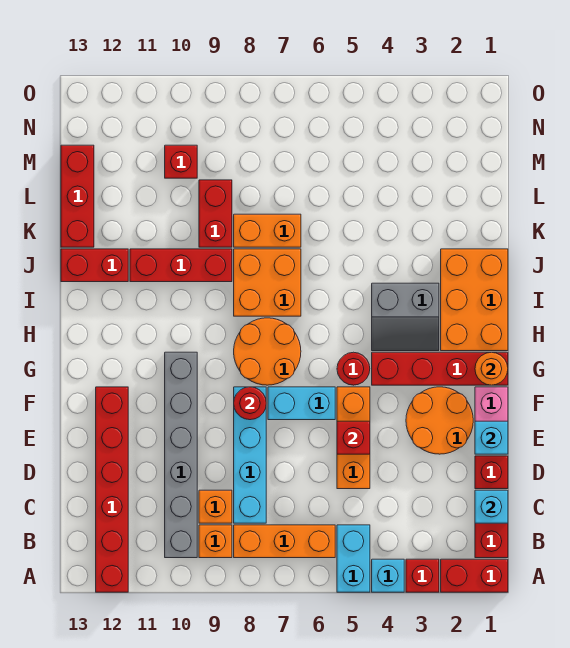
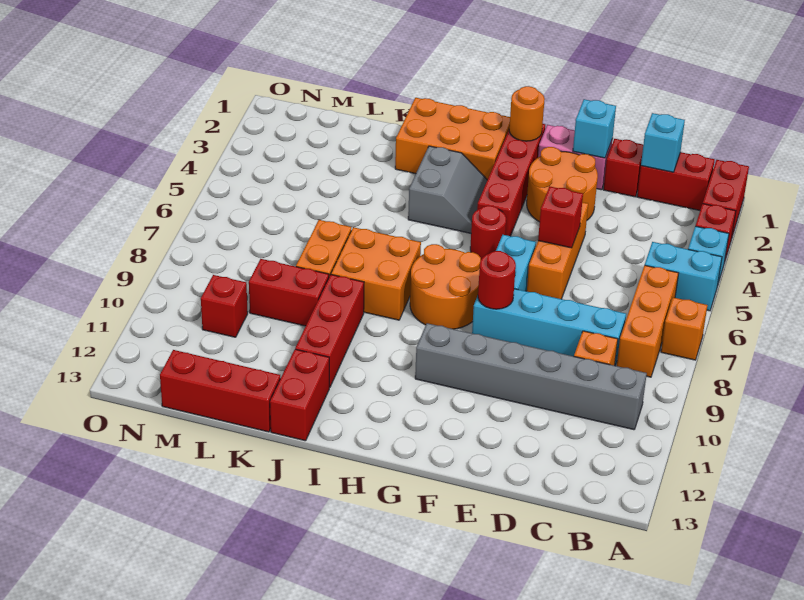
red brick A12:F12 level 1 -> none
orange brick B9 level 1 -> orange brick A7 level 1
orange brick D5:F5 level 1 -> orange brick E4:E6 level 1

